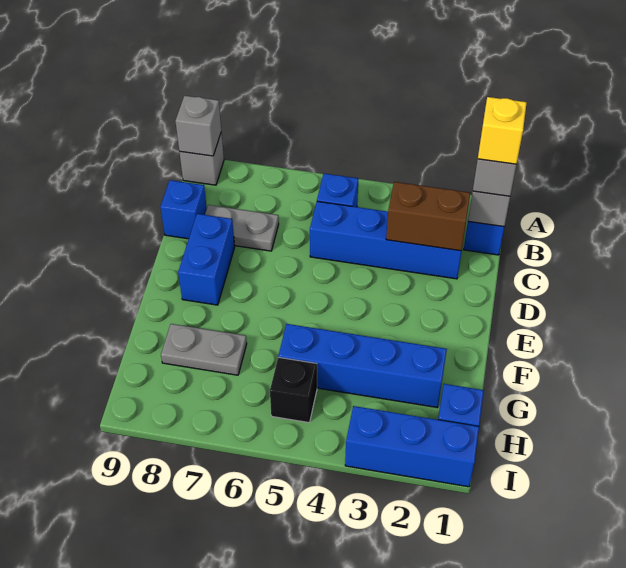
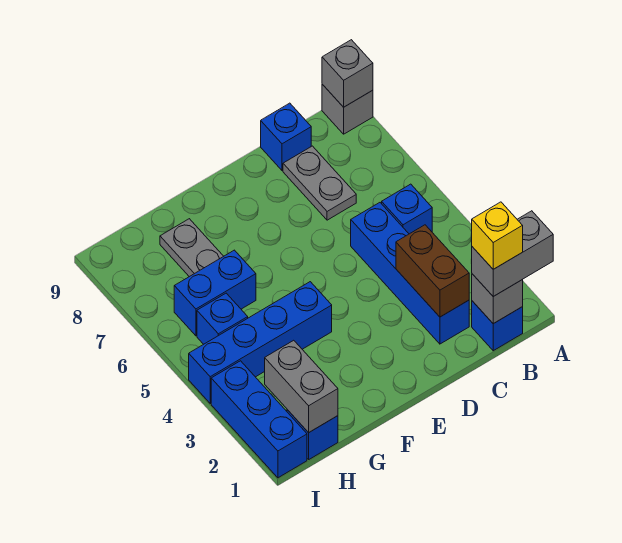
blue brick D8:E8 level 1 -> blue brick G6:H6 level 1
blue brick G2:G5 level 1 -> blue brick F4:I4 level 1
none -> grey brick H1:H2 level 2
black brick H5 level 1 -> blue brick H5 level 1

